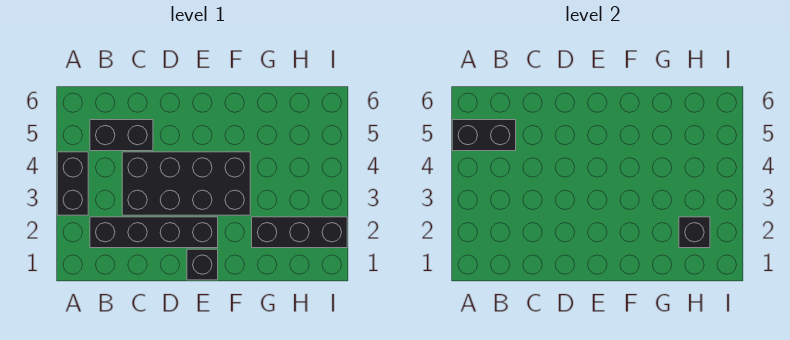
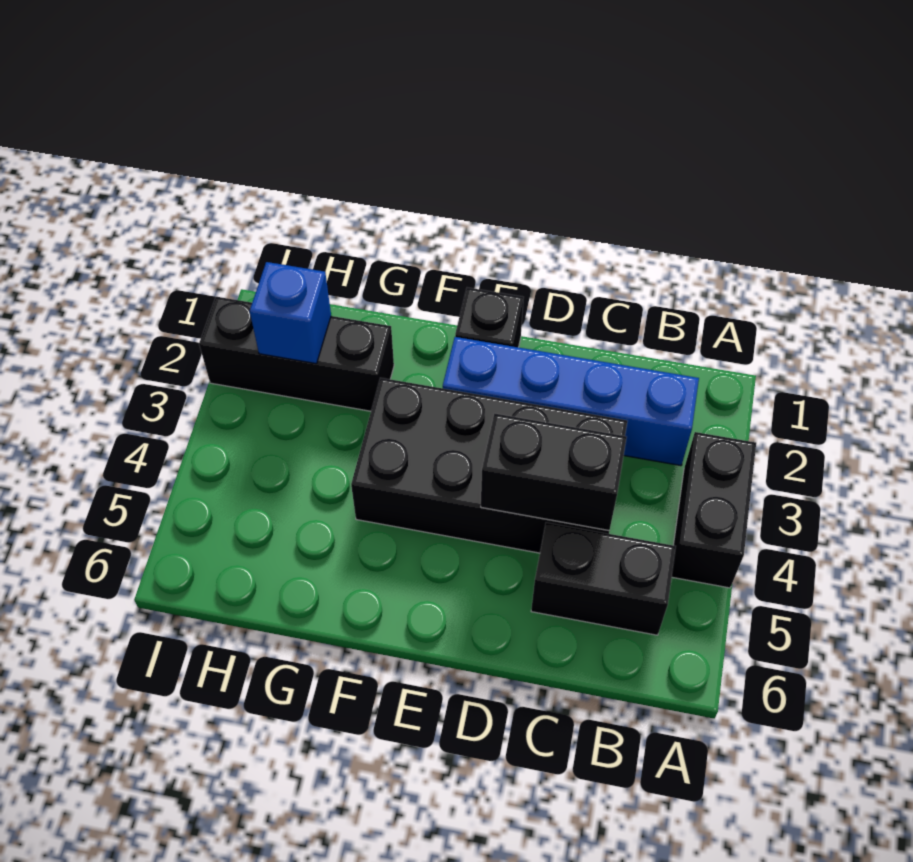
black brick A5:B5 level 2 -> black brick C4:D4 level 2
black brick B2:E2 level 1 -> blue brick B2:E2 level 1
black brick H2 level 2 -> blue brick H2 level 2

